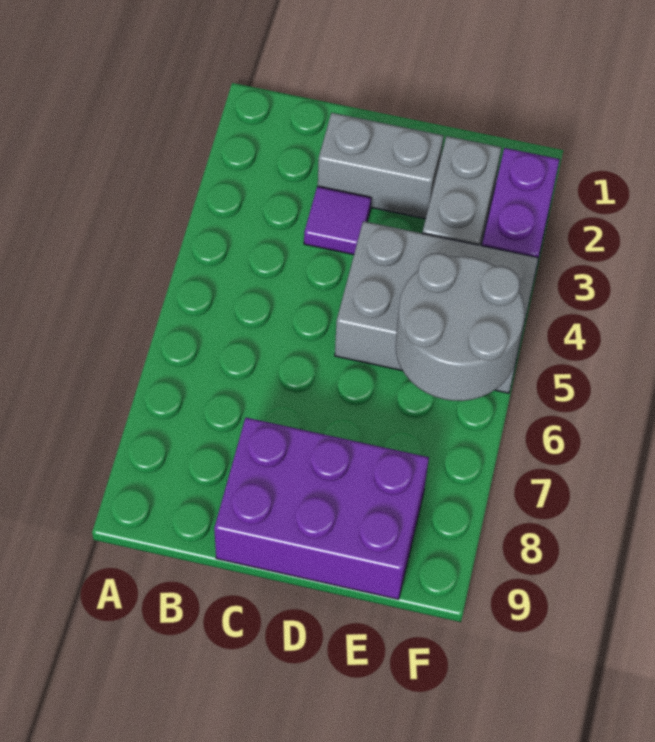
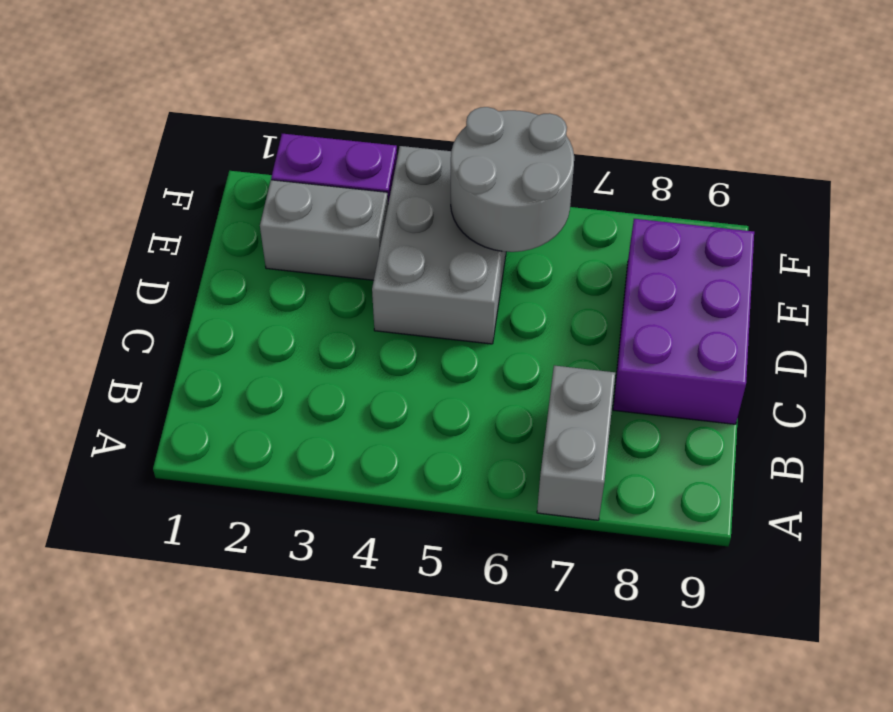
grey brick C2:D2 level 1 -> grey brick A7:B7 level 1
purple tile C3 level 1 -> none

